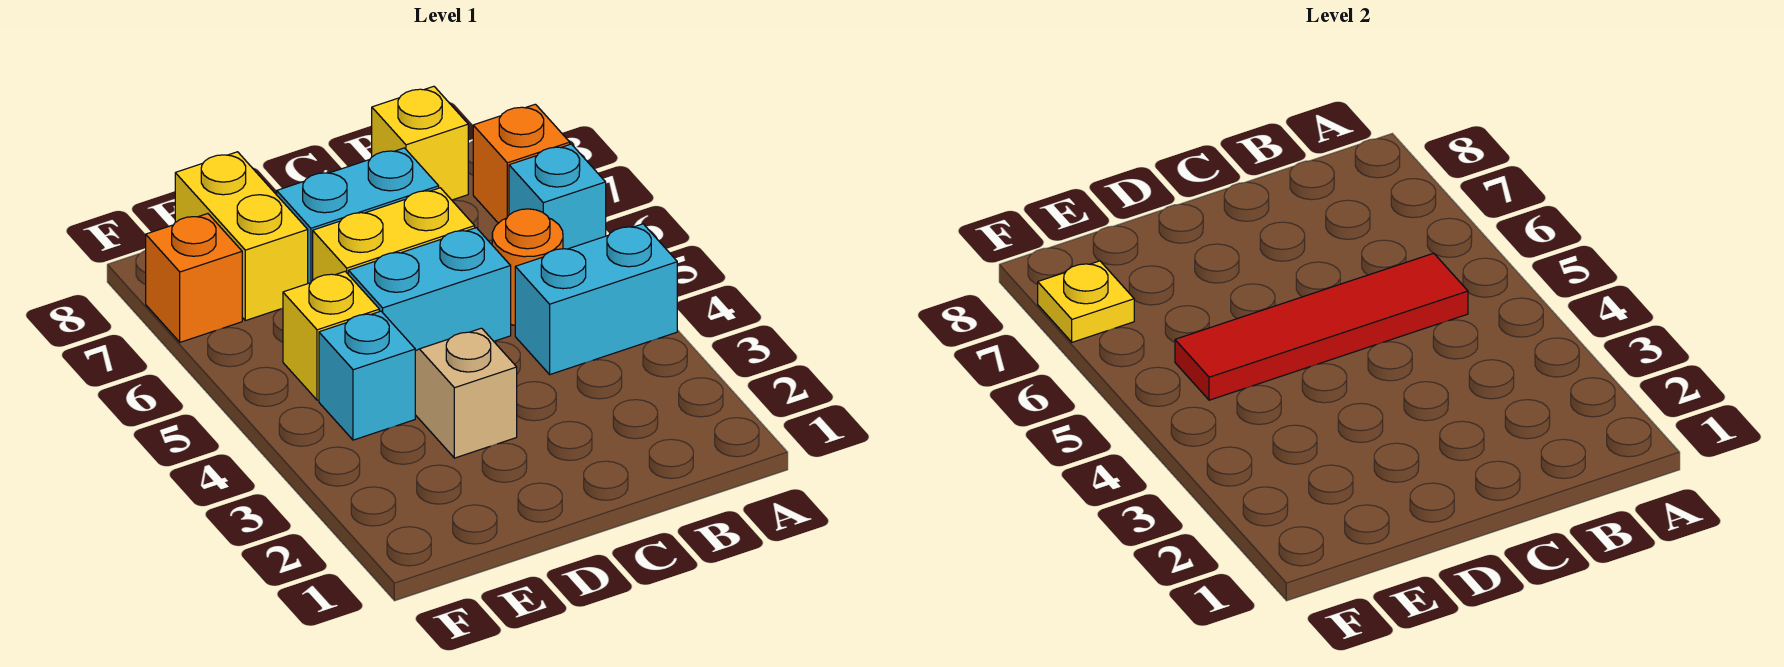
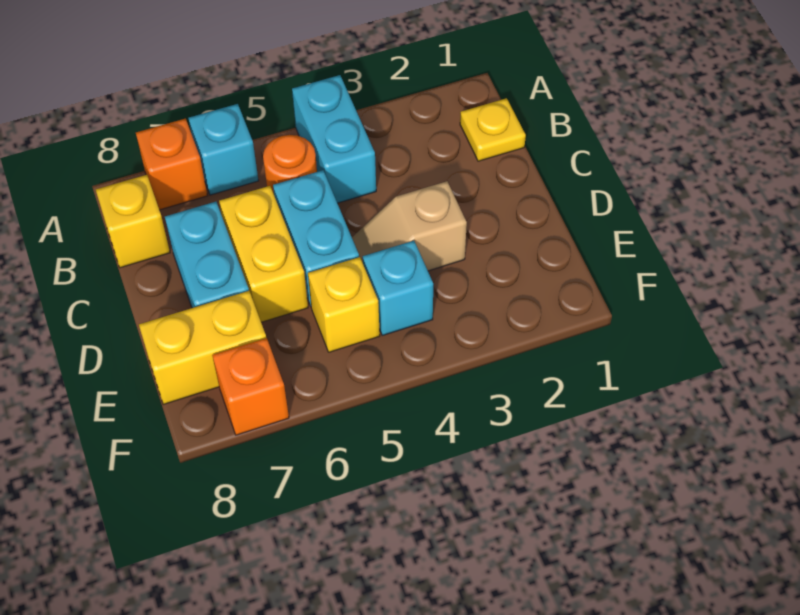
red tile B5:E5 level 2 -> none
yellow plate F7 level 2 -> yellow plate B1 level 1

